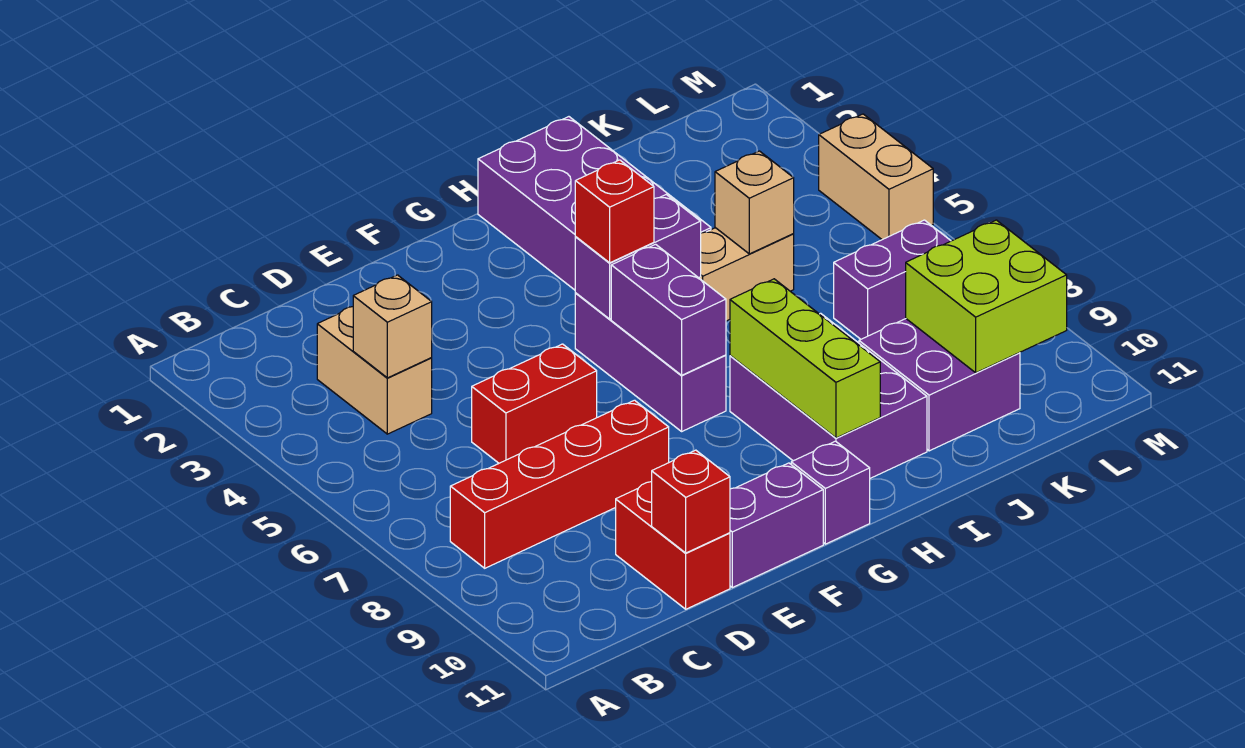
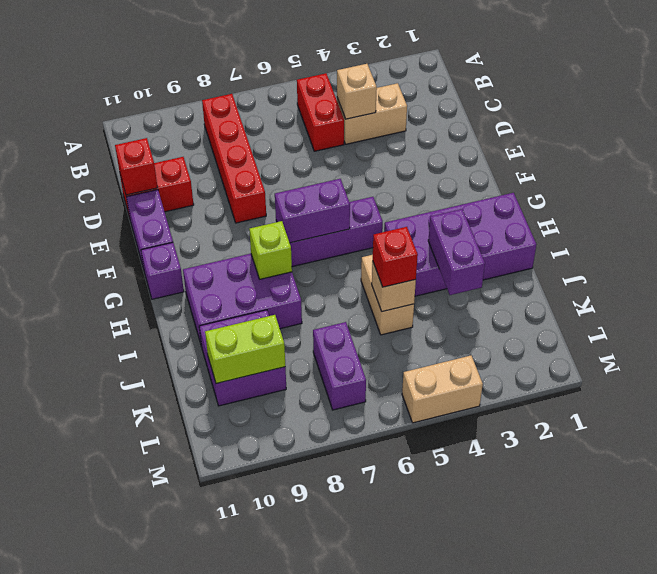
red brick D6:E6 level 1 -> red brick B5:C5 level 1
purple brick G5:H5 level 2 -> purple brick I3:J3 level 2
red brick G5 level 3 -> red brick J5 level 3
lime brick H8:H10 level 2 -> lime brick H8 level 2
lime brick K9:L10 level 2 -> lime brick K9:K10 level 2

